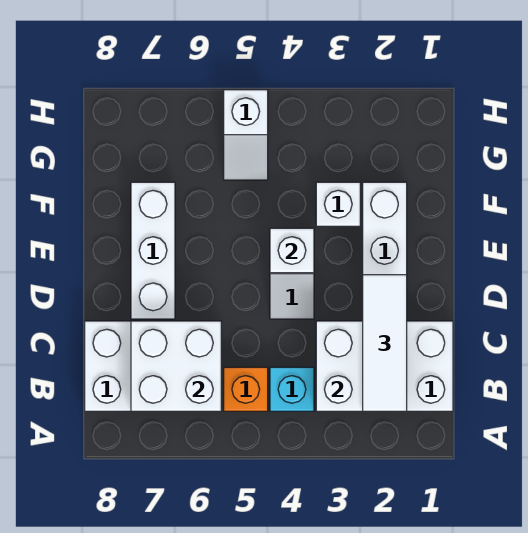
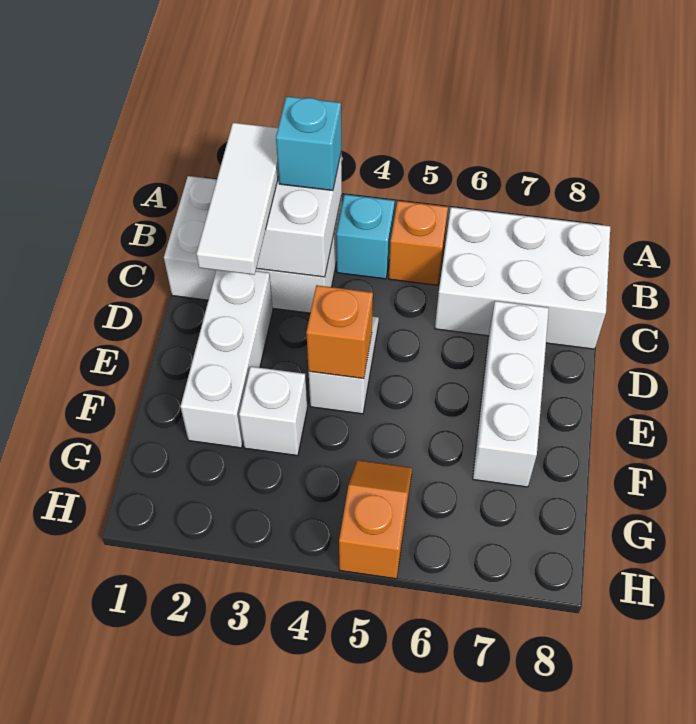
none -> cyan brick B3 level 3
white brick B6:C7 level 2 -> none
white brick E4 level 2 -> orange brick E4 level 2
white slope G5:H5 level 1 top H -> orange slope G5:H5 level 1 top H

